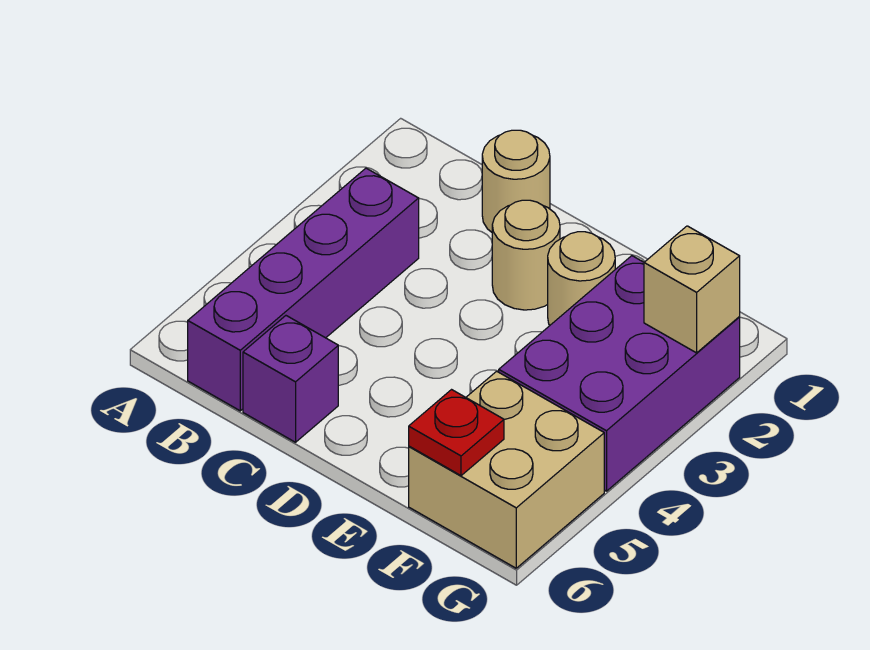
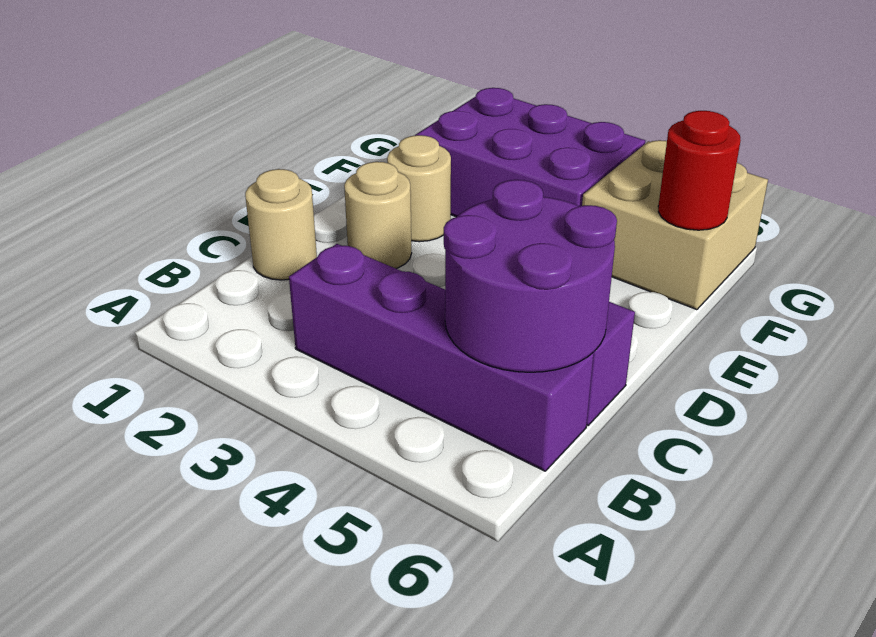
none -> purple round brick B5:C6 level 2
red plate F6 level 2 -> red round brick F6 level 2
tan brick G2 level 2 -> none

